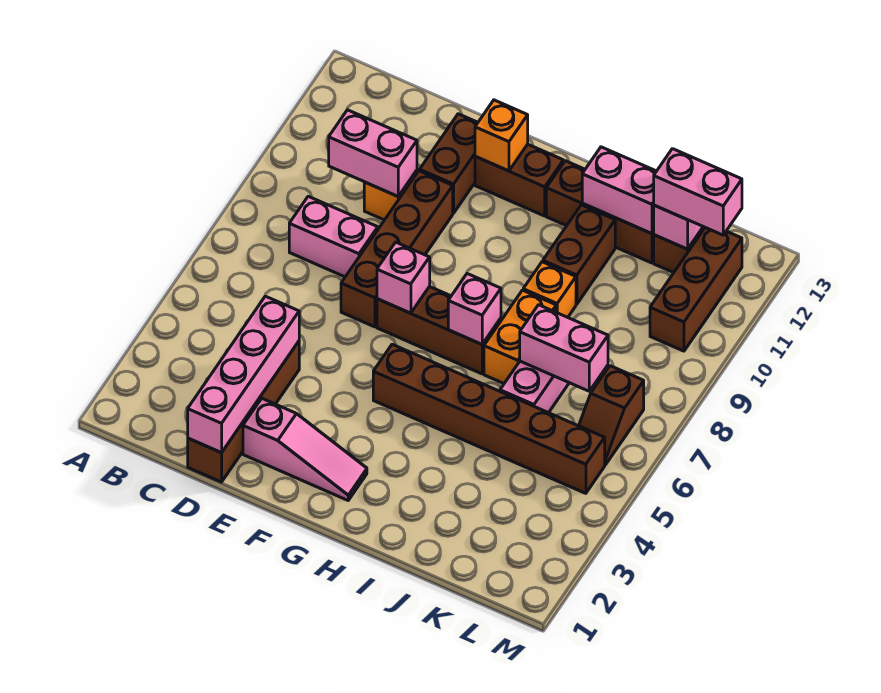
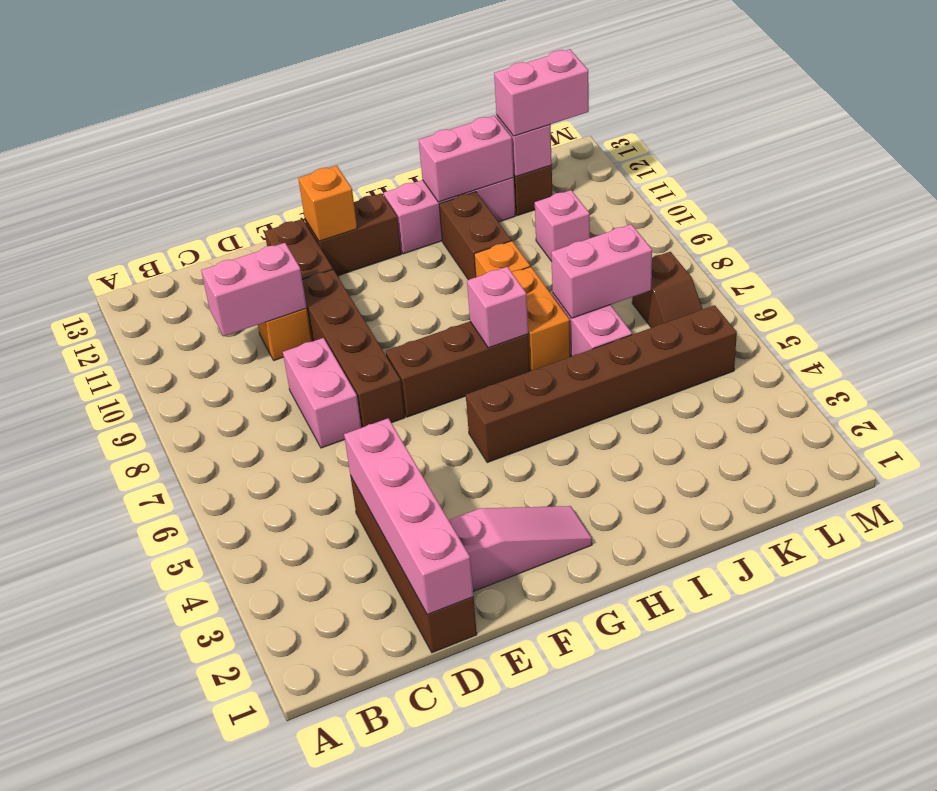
pink brick C8:D8 level 1 -> pink brick D7:D8 level 1
pink brick F7 level 2 -> pink brick K10 level 1
brown brick H12:J12 level 1 -> pink brick H12:J12 level 1
brown brick L10:L12 level 1 -> none

